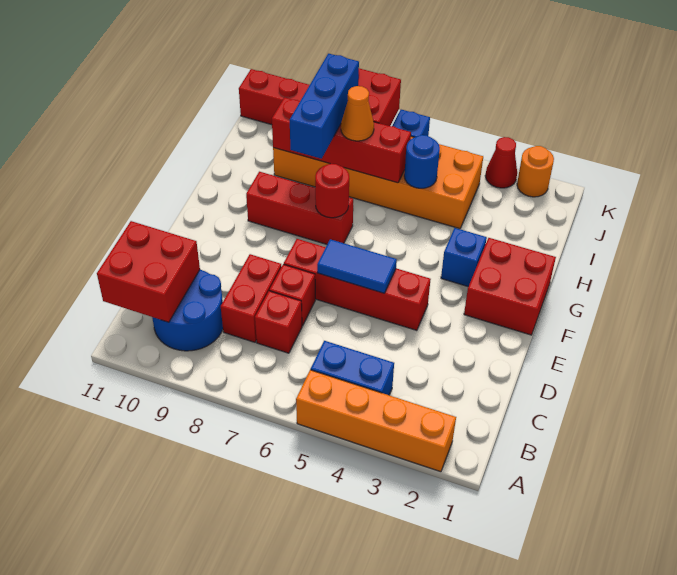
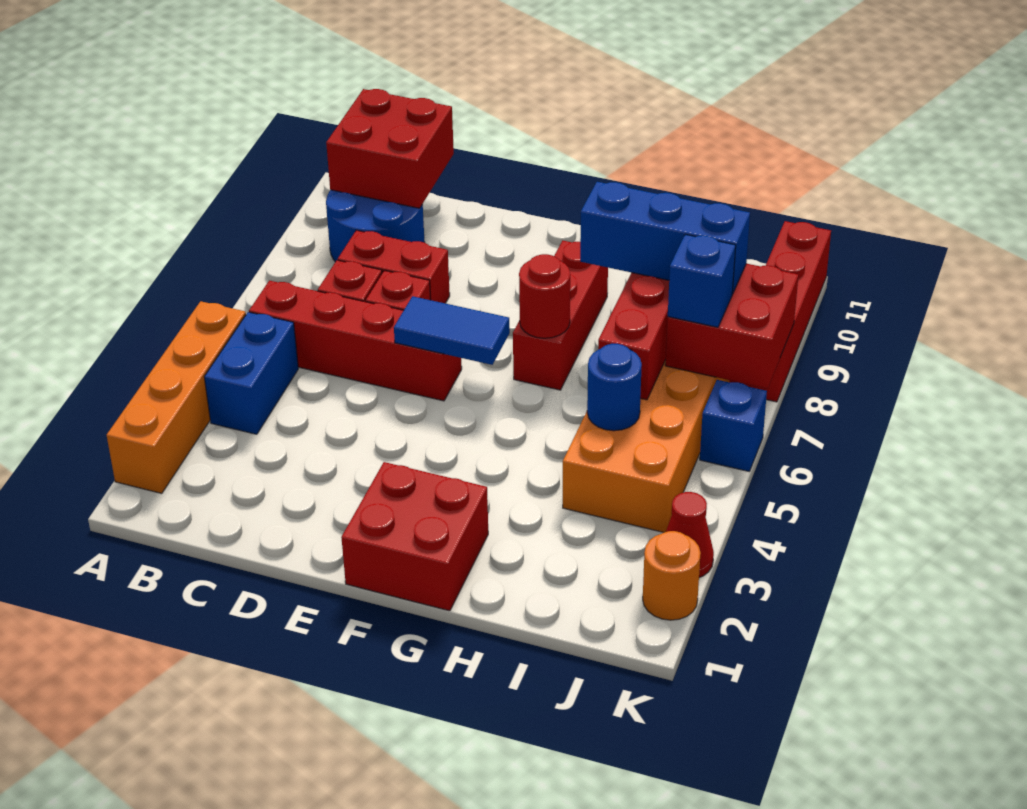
red brick E4:E7 level 1 -> red brick B6:E6 level 1
blue tile E5:E6 level 2 -> blue tile E6:F6 level 2
blue brick G3 level 1 -> blue brick J7 level 3
orange cone I7 level 3 -> none

